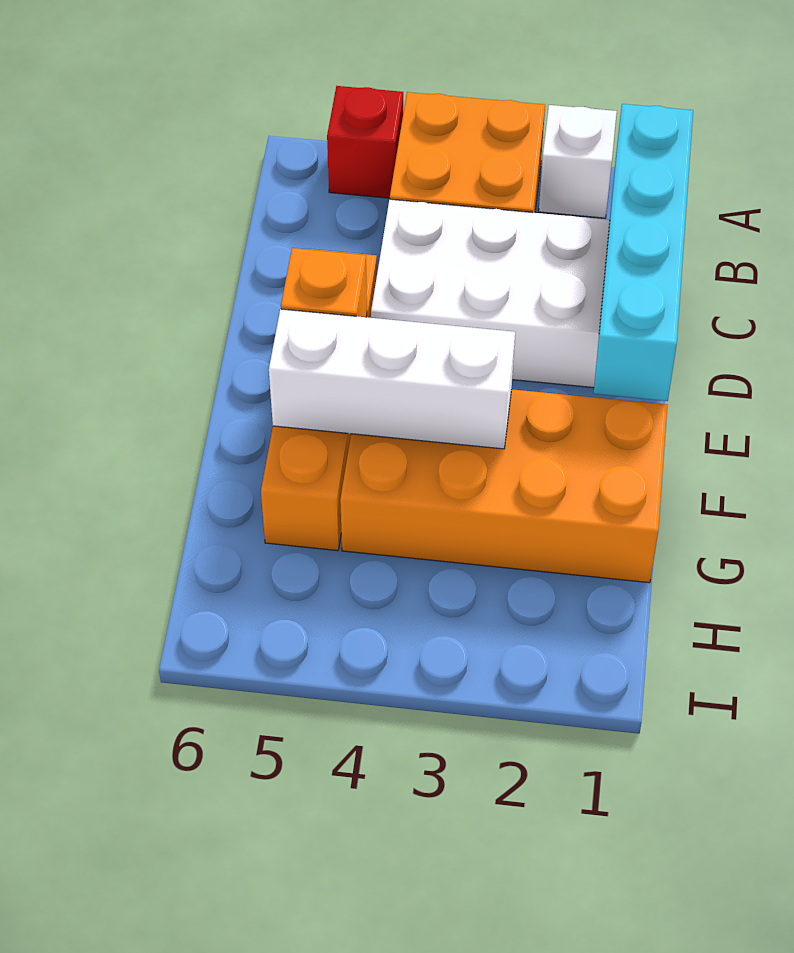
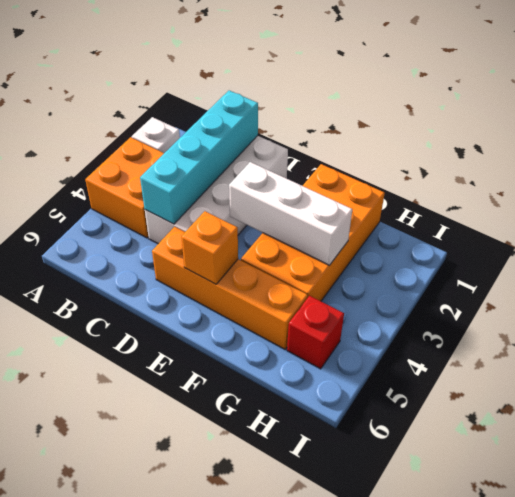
red brick A5 level 1 -> red brick H5 level 1
cyan brick B1:E1 level 2 -> cyan brick C1:C4 level 2
white brick F3:F5 level 2 -> white brick E3:G3 level 2

